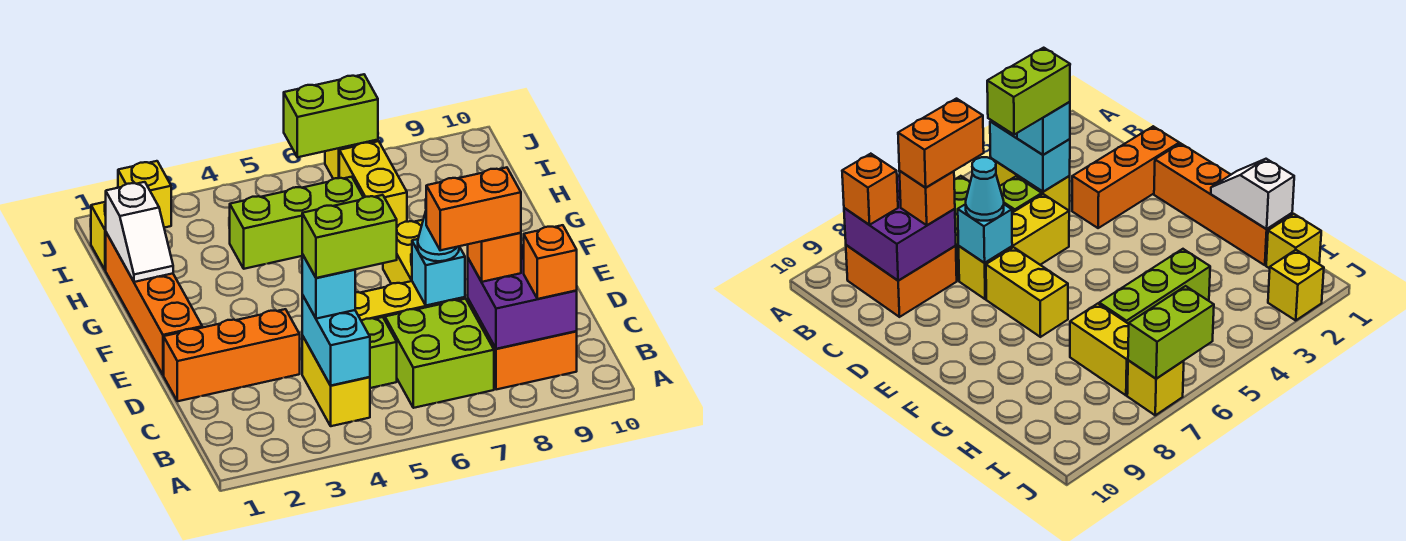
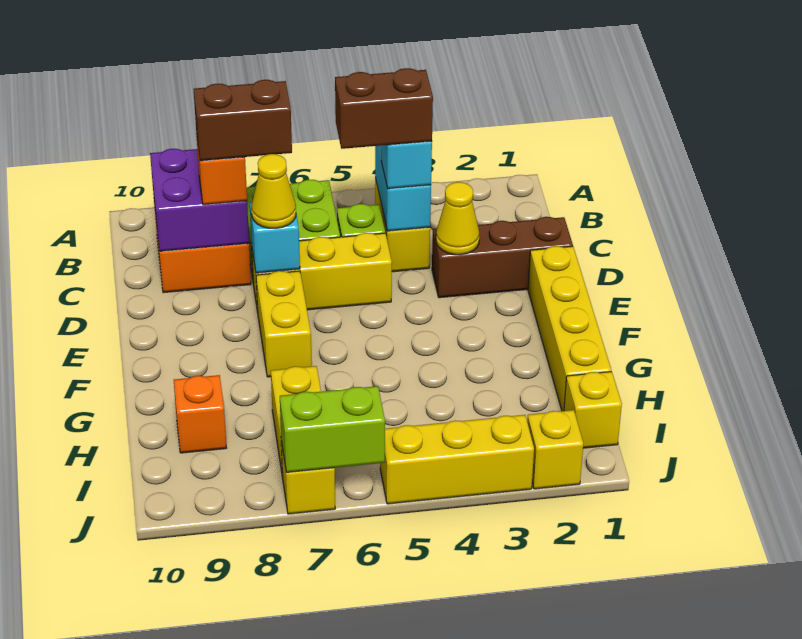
orange brick B9 level 3 -> orange brick H9 level 1
lime brick C4:C5 level 4 -> brown brick C4:C5 level 4
orange brick C7:C8 level 4 -> brown brick C7:C8 level 4
orange brick D1:D3 level 1 -> brown brick D1:D3 level 1
none -> yellow cone D3 level 2
cyan cone D7 level 3 -> yellow cone D7 level 3
orange brick E1:H1 level 1 -> yellow brick E1:H1 level 1
white slope G1:H1 level 2 top H -> none
lime brick H4:H6 level 1 -> none
none -> yellow brick J3:J5 level 1

